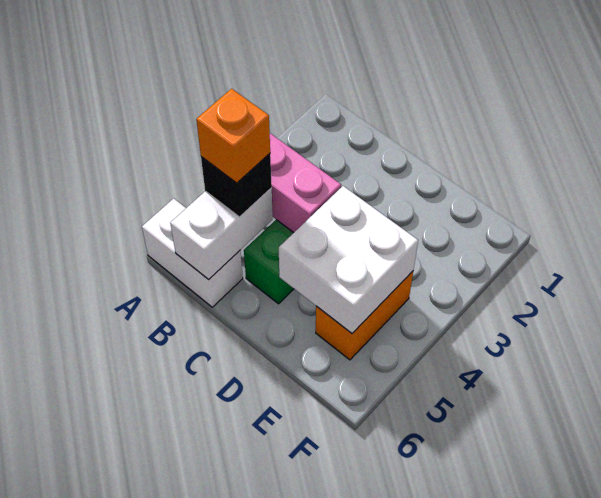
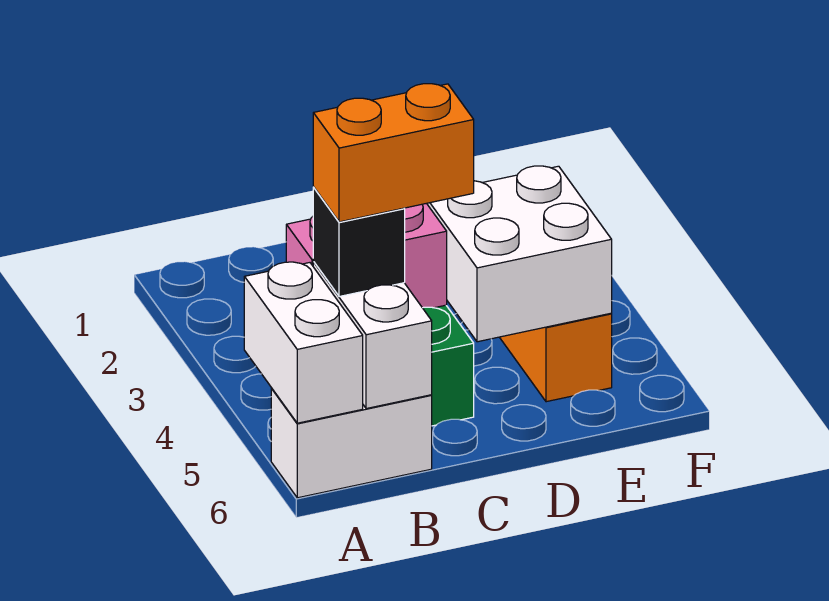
none -> white brick A5:A6 level 2
orange brick B5 level 4 -> orange brick B5:C5 level 4

